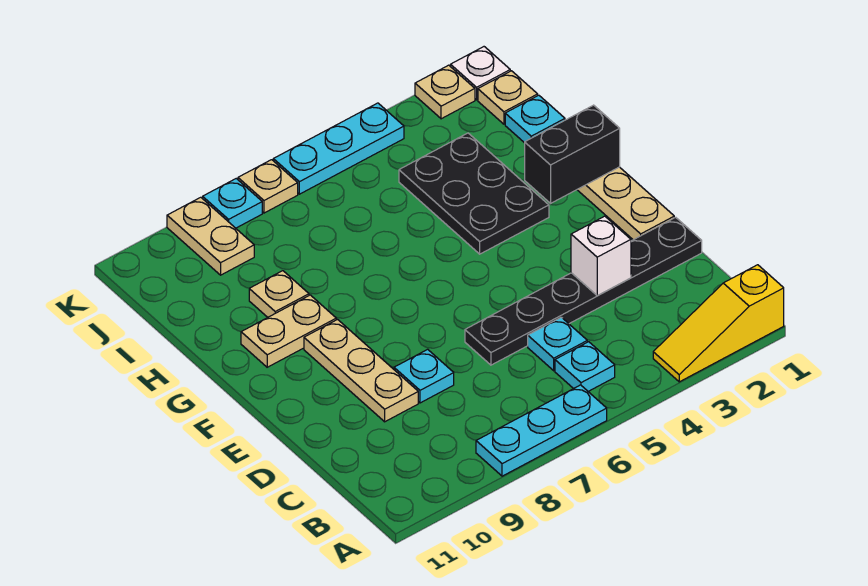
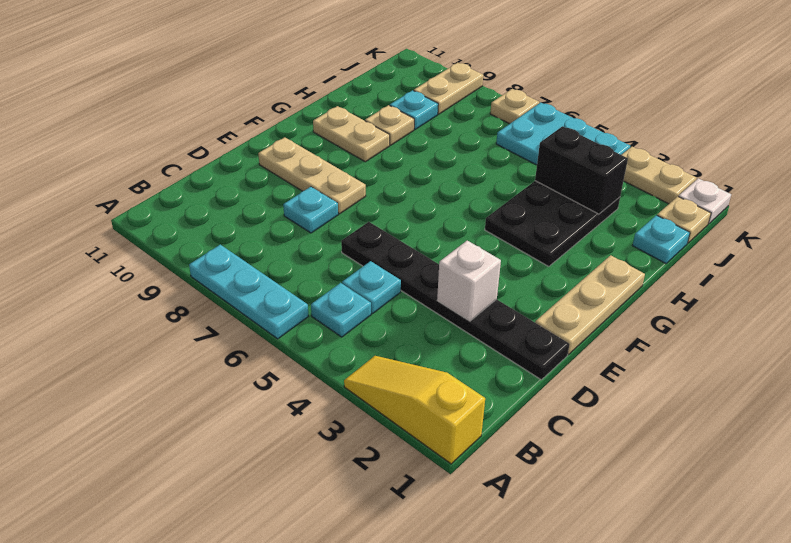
tan plate D9:F9 level 1 -> tan plate E8:E10 level 1
black brick G1:G2 level 2 -> black brick I3:I4 level 2
tan plate K2 level 1 -> tan plate K2:K3 level 1
cyan plate K4:K6 level 1 -> cyan plate J4:K6 level 1
cyan plate K8 level 1 -> cyan plate I9 level 1

